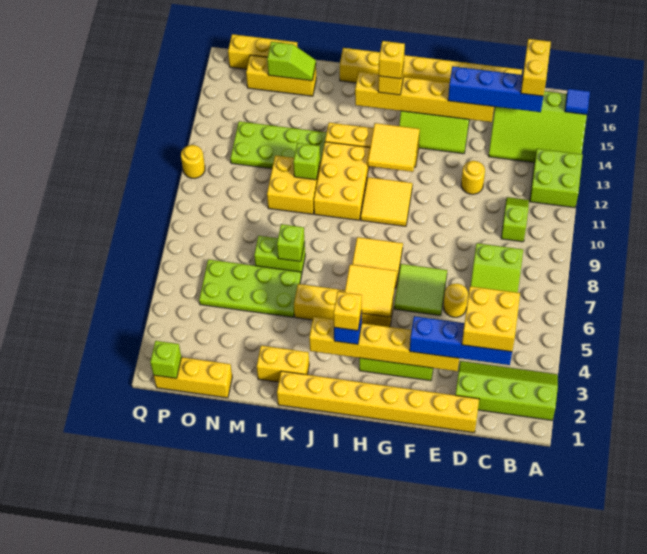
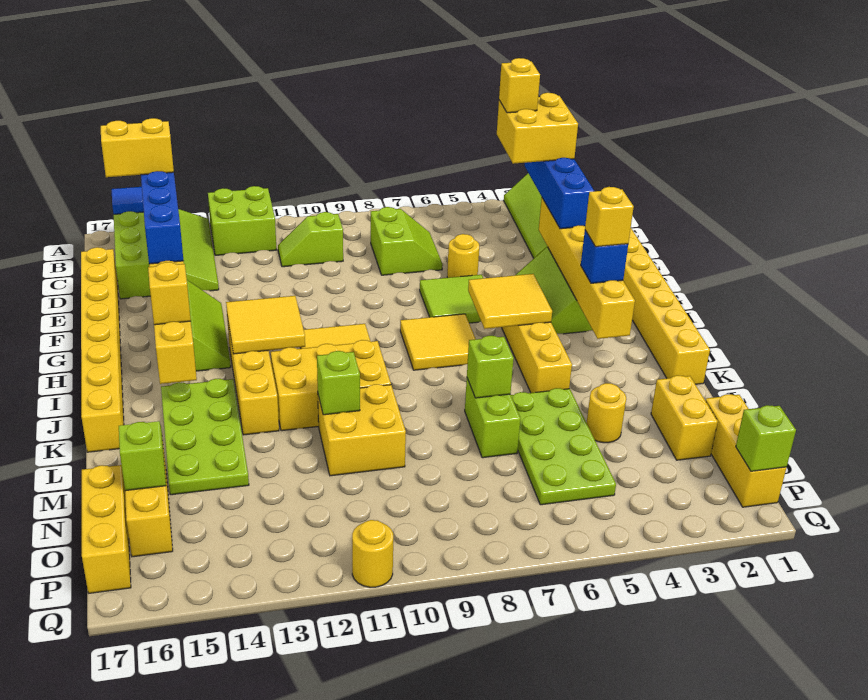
yellow round brick E12 level 1 -> yellow round brick M4 level 1
yellow brick I15 level 4 -> yellow brick C4 level 5
yellow brick K2:L2 level 1 -> yellow brick M2:N2 level 1
lime plate L12:O13 level 1 -> lime plate J14:M15 level 1

